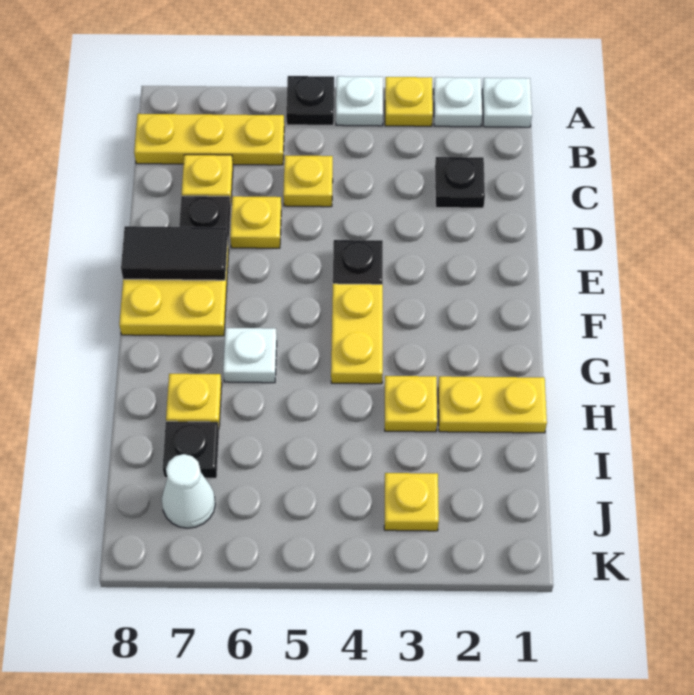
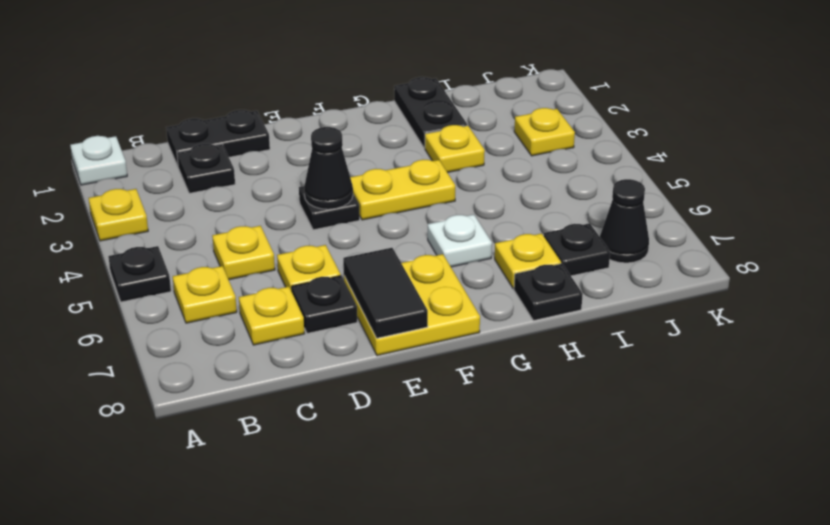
white plate A2 level 1 -> none
white plate A4 level 1 -> none
yellow plate B6:B8 level 1 -> yellow plate B6 level 1
none -> black plate C1:D1 level 1
none -> black cone E4 level 2
yellow plate H1:H2 level 1 -> black plate H1:H2 level 1
none -> black plate H8 level 1
white cone J7 level 1 -> black cone J7 level 1

